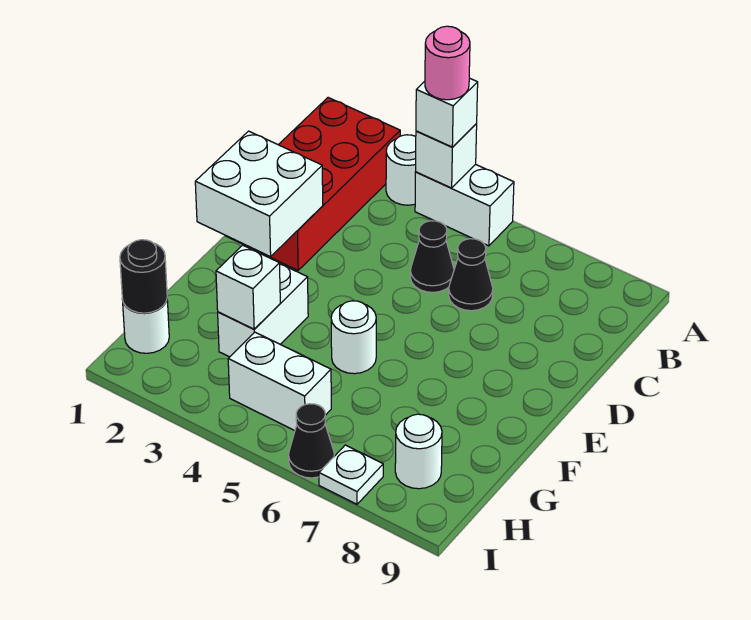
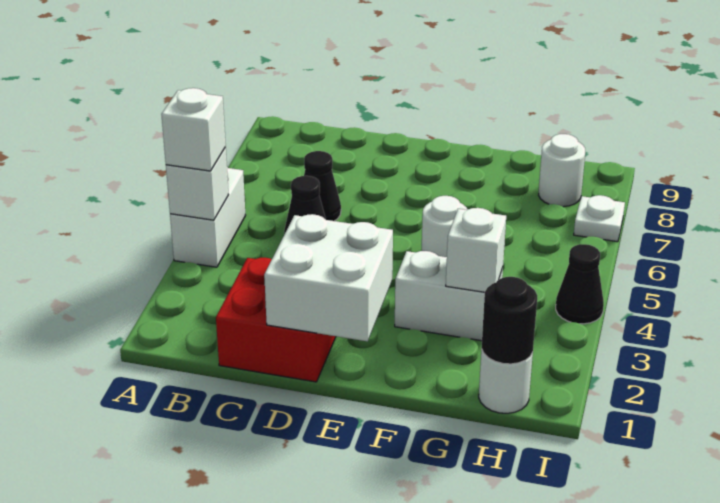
red brick A1:D2 level 1 -> red brick C1:D2 level 1
white round brick A3 level 1 -> none
pink round brick A4 level 4 -> none
white brick H4:H5 level 1 -> none
black cone I6 level 1 -> black cone I4 level 1

